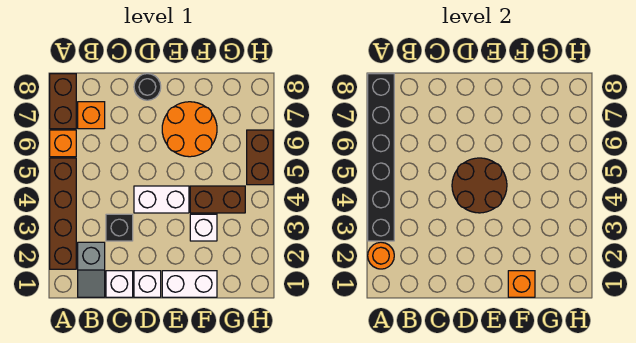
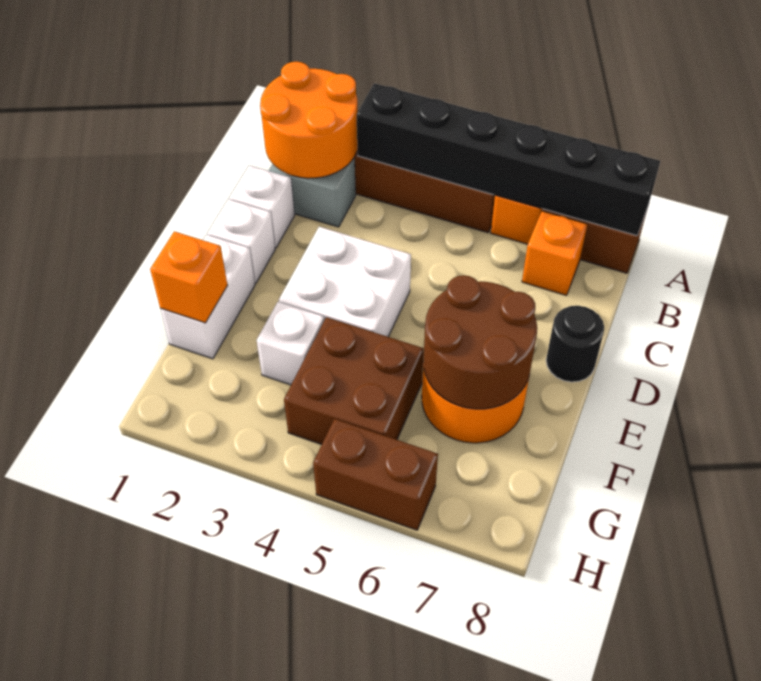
orange round brick A2 level 2 -> orange round brick A1:B2 level 2
black brick C3 level 1 -> none
white brick D4:E4 level 1 -> white brick D3:E4 level 1
brown round brick D4:E5 level 2 -> brown round brick E6:F7 level 2
brown brick F4:G4 level 1 -> brown brick F4:G5 level 1

